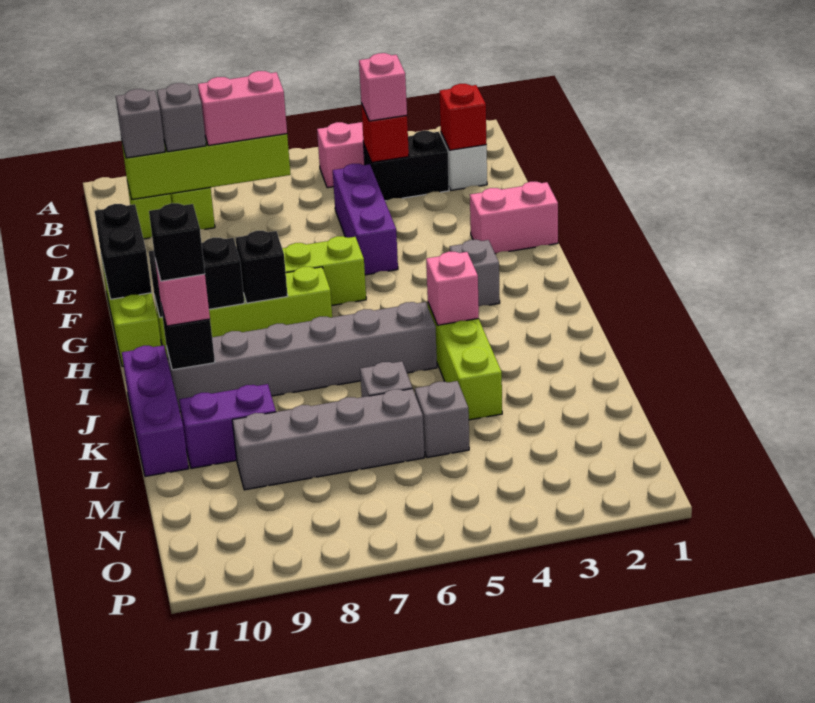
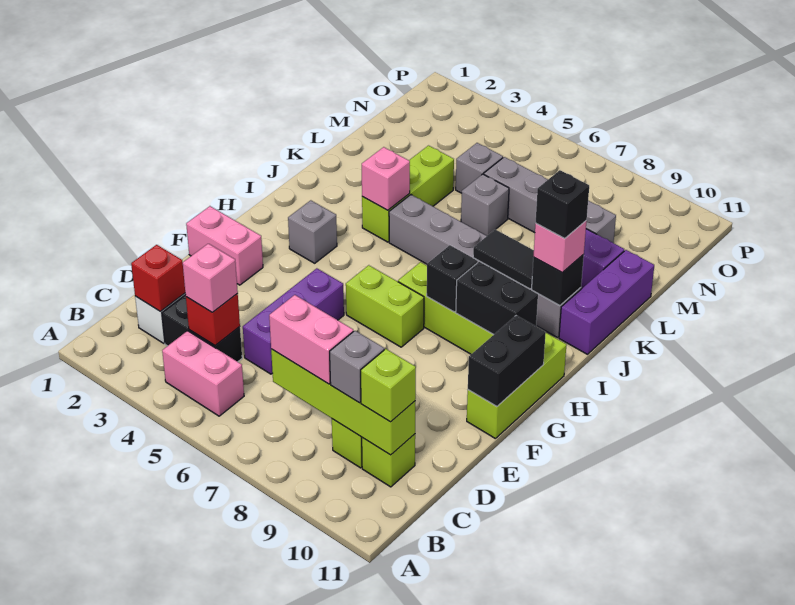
grey brick C10 level 3 -> lime brick C10 level 3
none -> black tile J8:J9 level 2

